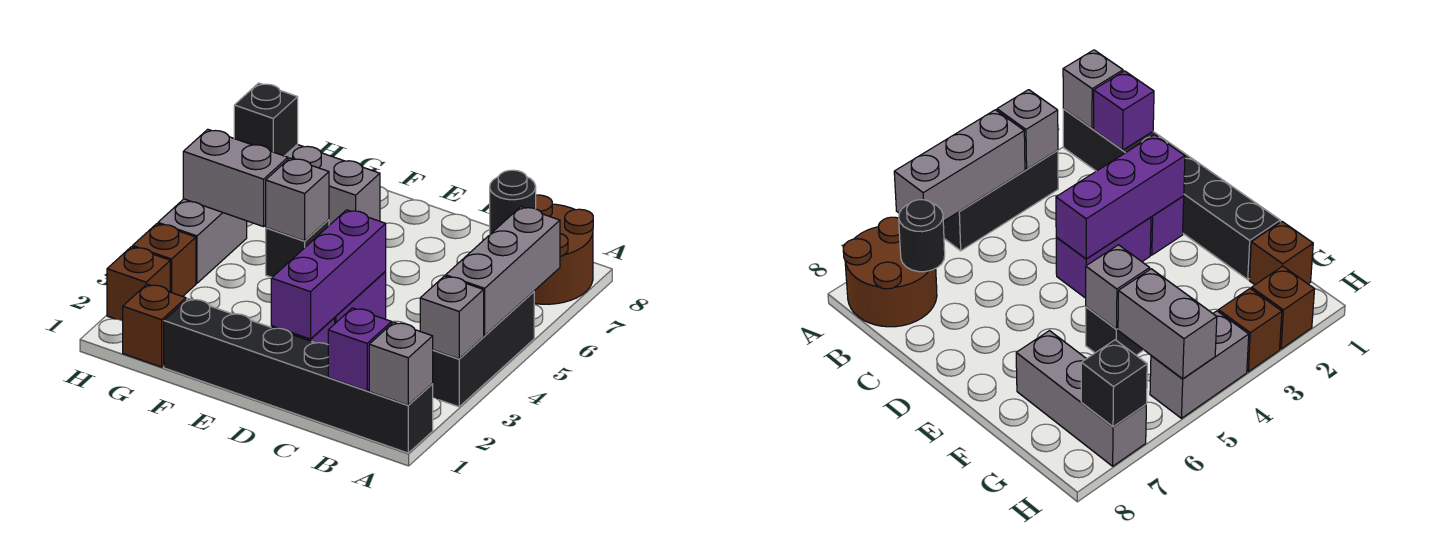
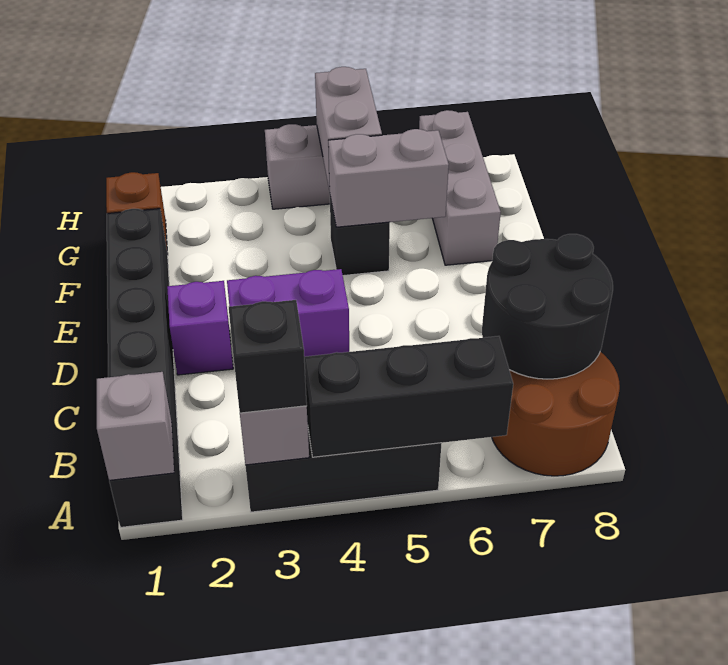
grey brick A4:A6 level 2 -> black brick A4:A6 level 2
purple brick B1 level 2 -> none
black round brick B7 level 2 -> black round brick B7:C8 level 2
purple brick D2:D4 level 2 -> none
grey brick F5 level 2 -> grey brick F5:F6 level 2
brown brick H2 level 1 -> none
brown brick H3 level 1 -> none
black brick H7 level 2 -> black brick A3 level 3

